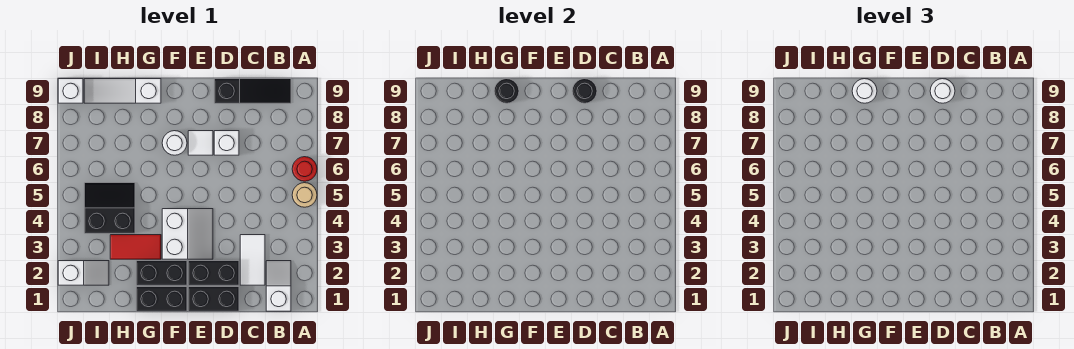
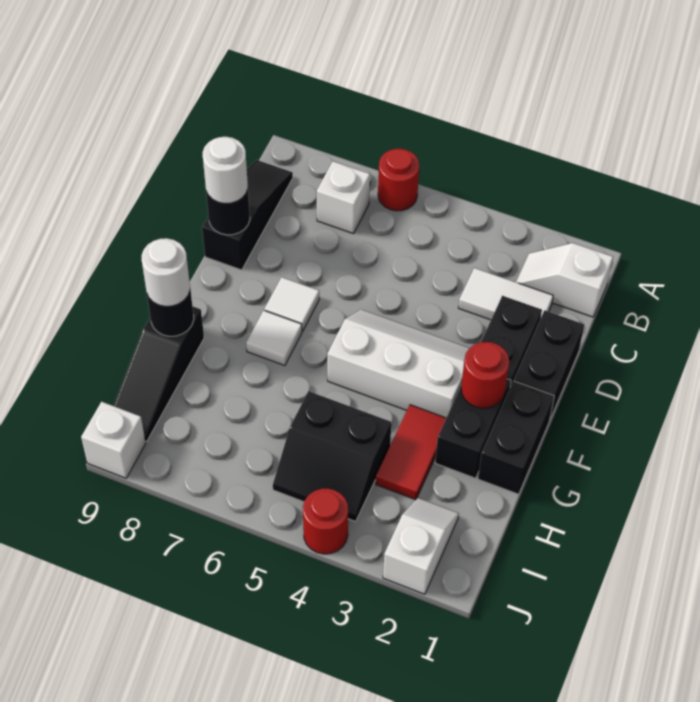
tan round brick A5 level 1 -> none
white brick D7 level 1 -> white brick B7 level 1
white slope E3:F4 level 1 top F -> white slope E3:F5 level 1 top F
none -> red round brick F2 level 2
white round brick F7 level 1 -> white tile F7 level 1
white slope G9:I9 level 1 top G -> black slope G9:I9 level 1 top G
black slope H4:I5 level 1 top 4 -> black slope H4:I5 level 1 top H
none -> red round brick J4 level 1

